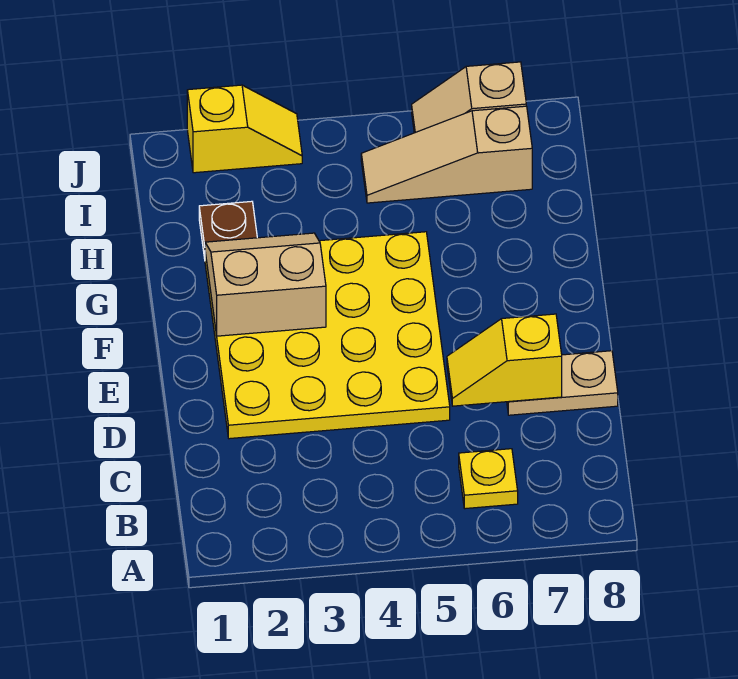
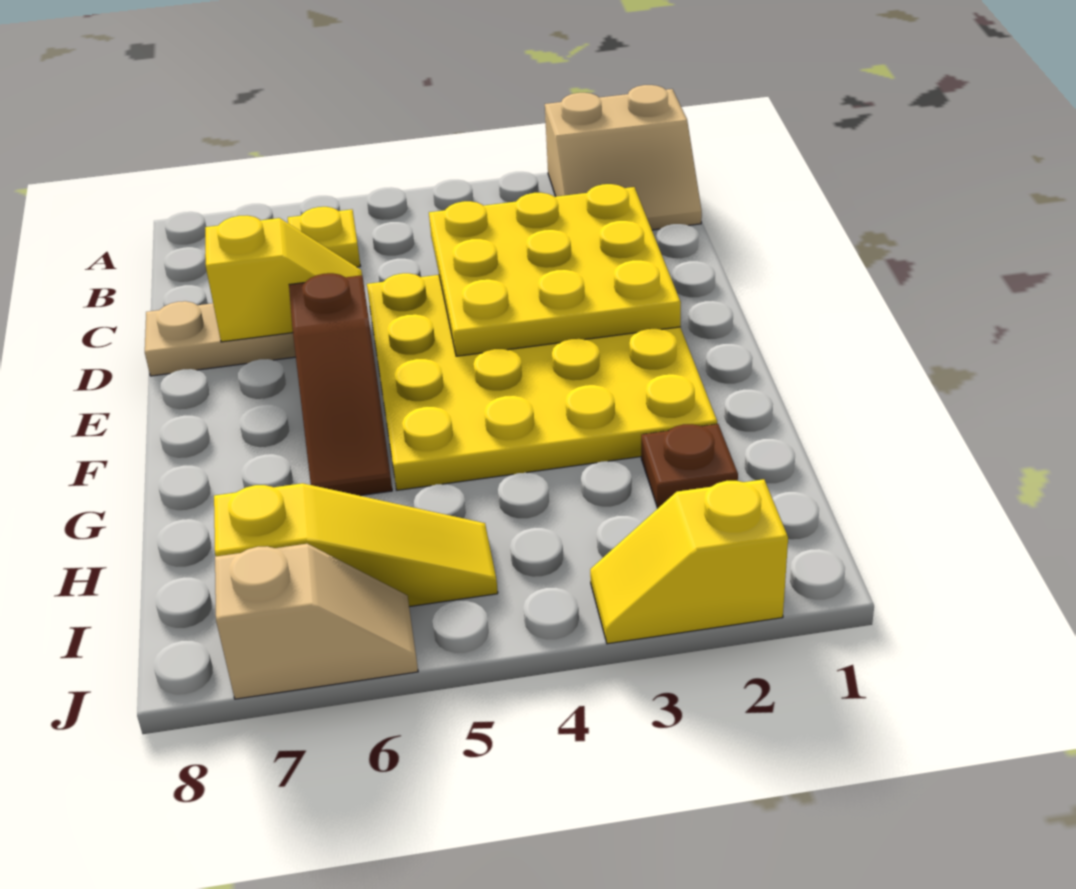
none -> yellow plate C2:E4 level 2
none -> brown slope E6:G6 level 1 top E
tan slope F2:G3 level 2 top F -> tan slope A1:B2 level 1 top A
tan slope I5:I7 level 1 top 7 -> yellow slope I5:I7 level 1 top 7

